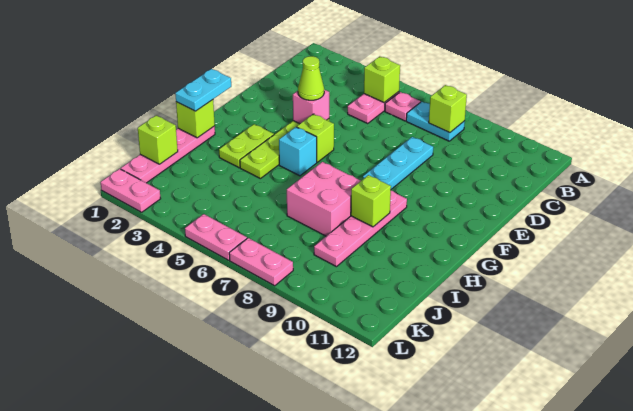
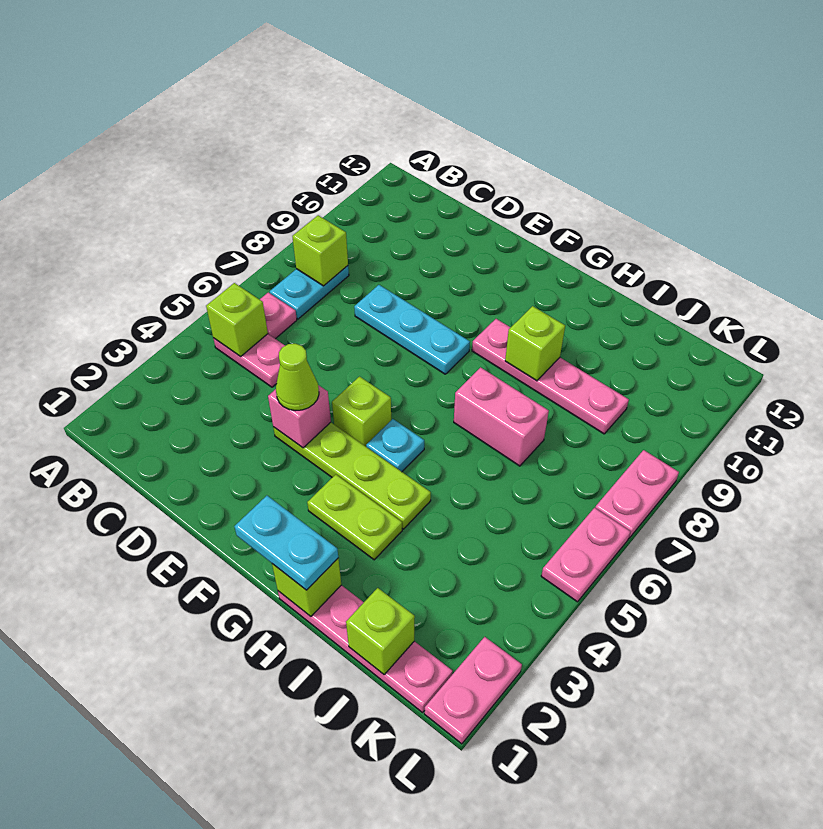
cyan brick G5 level 1 -> cyan plate G5 level 1
pink brick H7:I8 level 1 -> pink brick H7:I7 level 1

